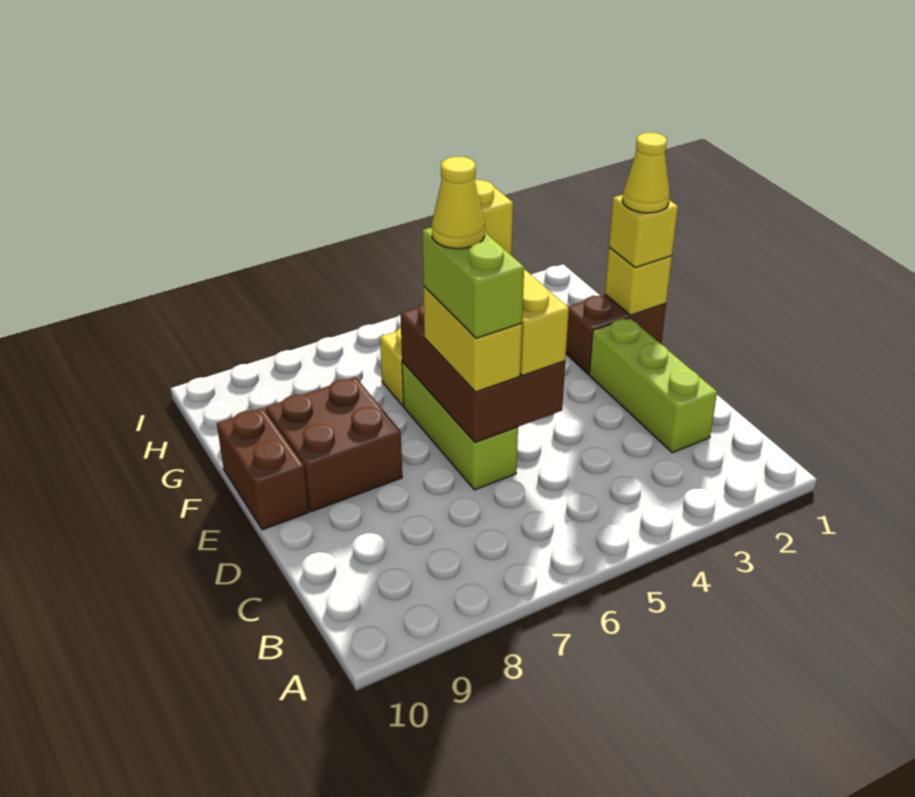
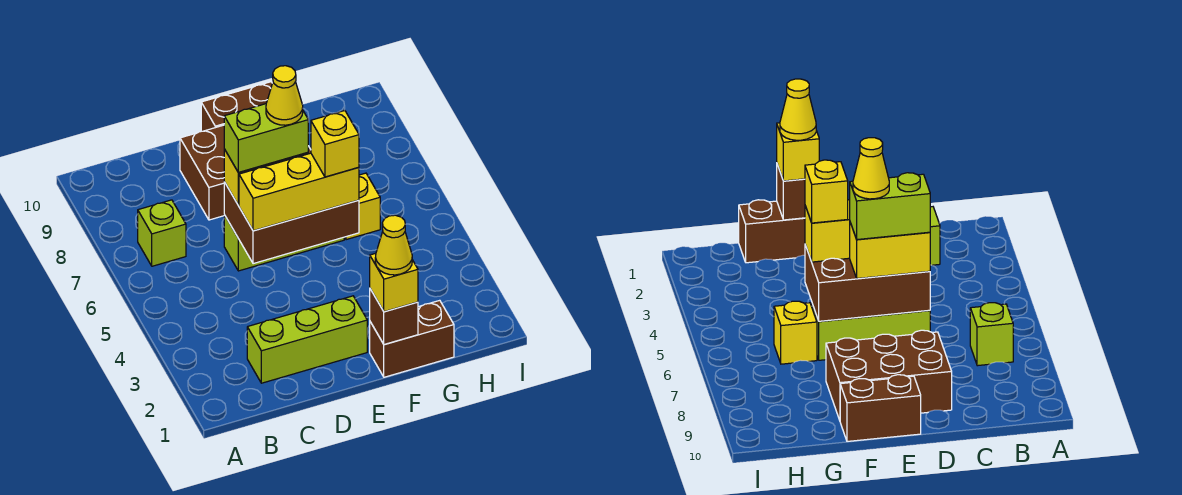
none -> lime brick B7 level 1
brown brick E8:F9 level 1 -> brown brick D8:F9 level 1
brown brick F1:F2 level 1 -> brown brick F1:G1 level 1
yellow brick F1 level 2 -> brown brick F1 level 2

